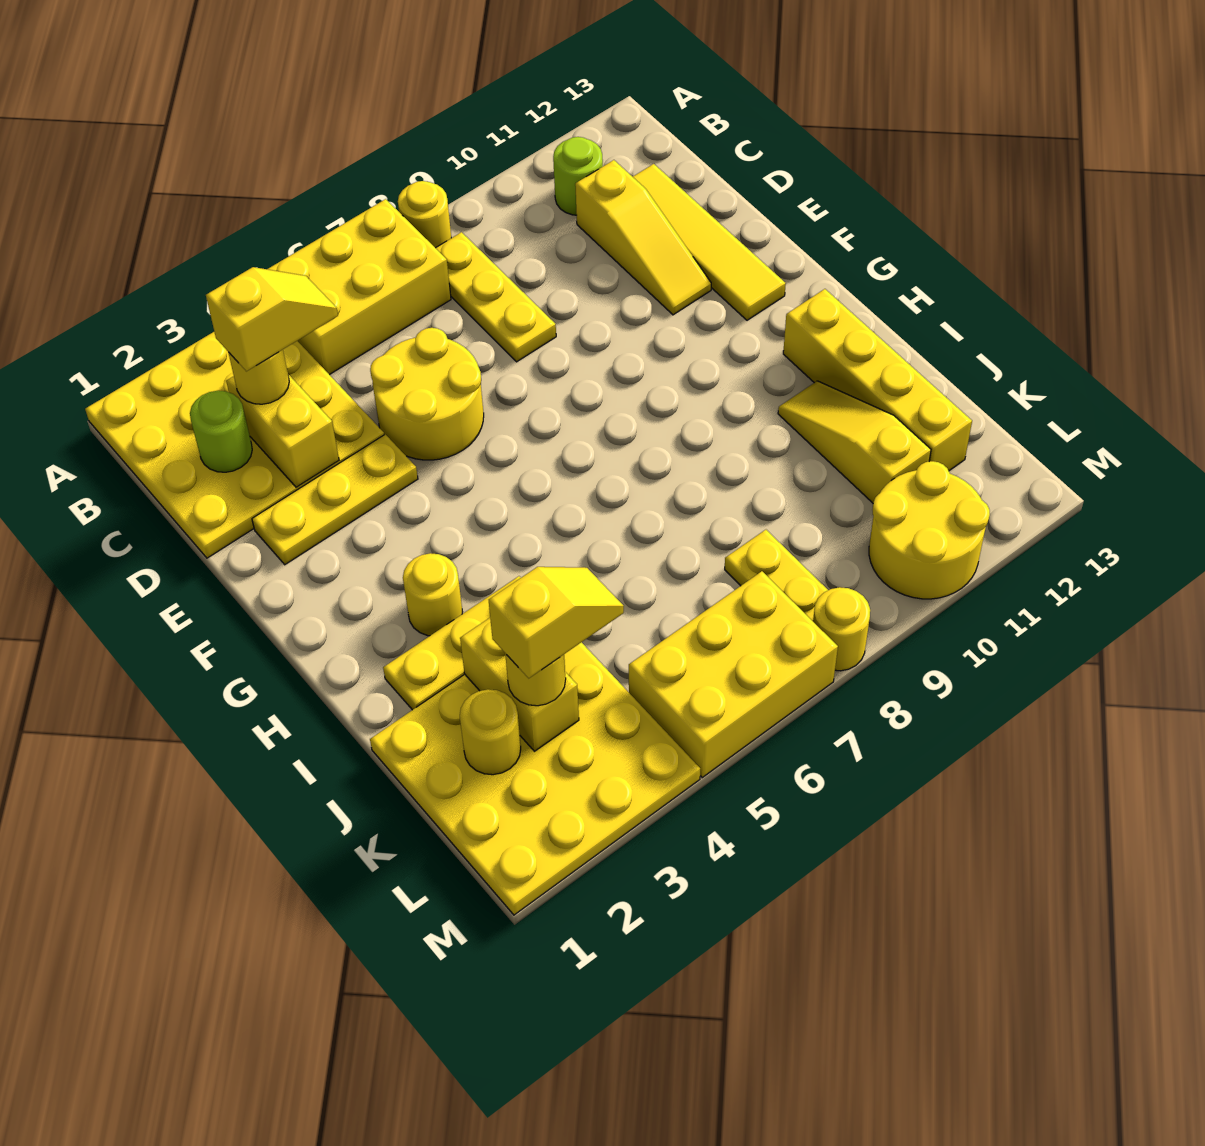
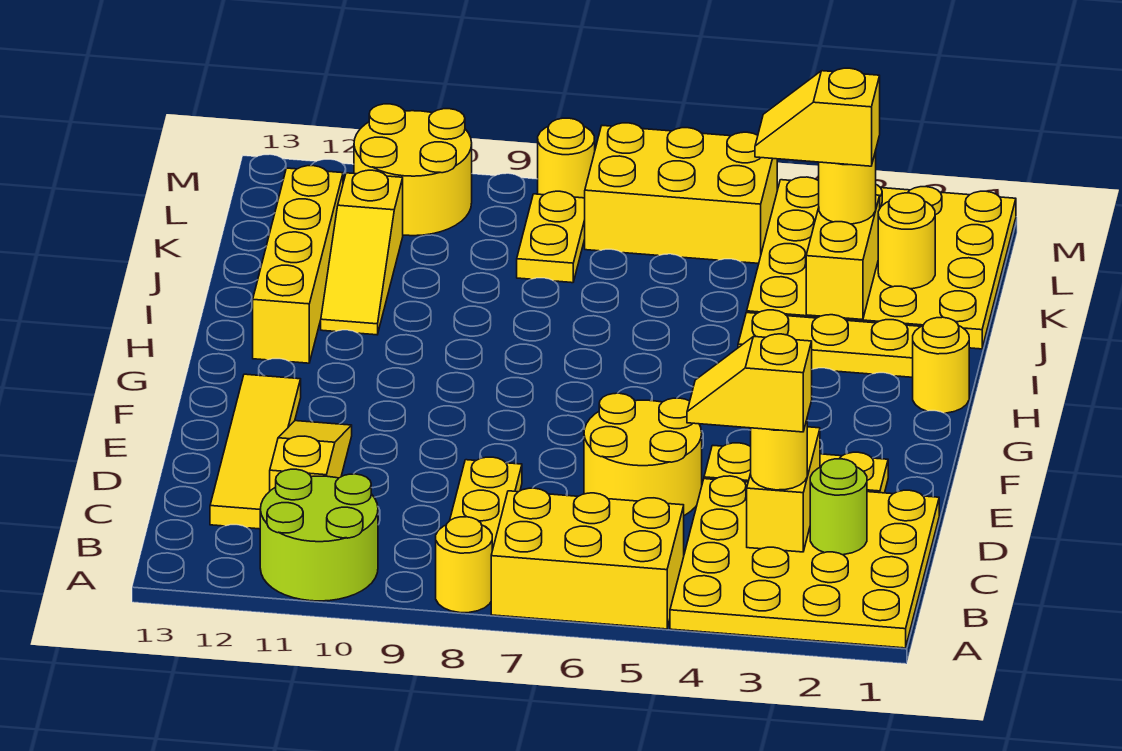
lime round brick B11 level 1 -> lime round brick A10:B11 level 1
yellow round brick H3 level 1 -> yellow round brick H1 level 1

